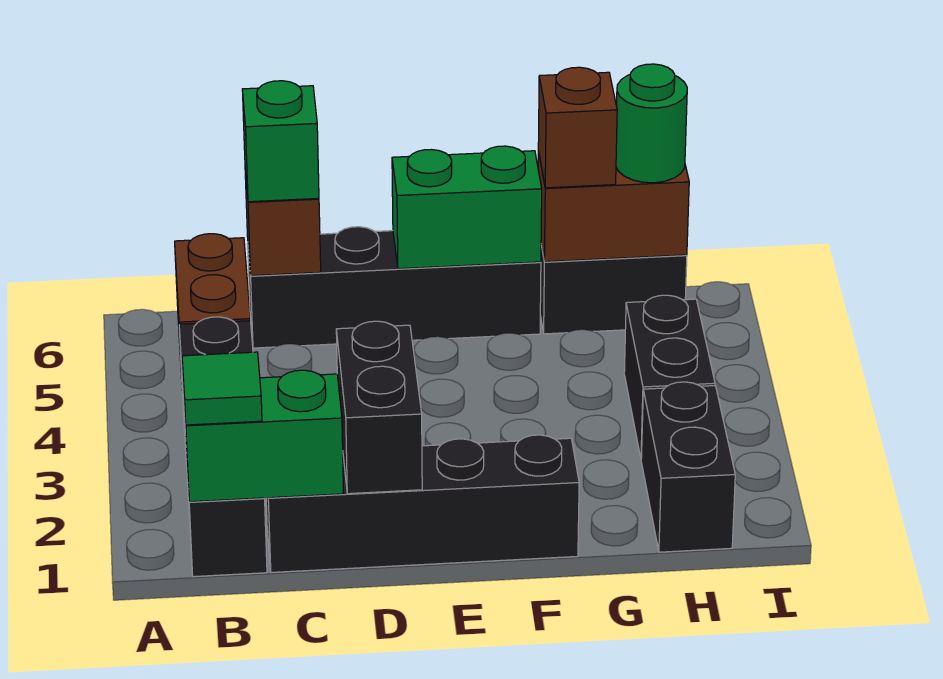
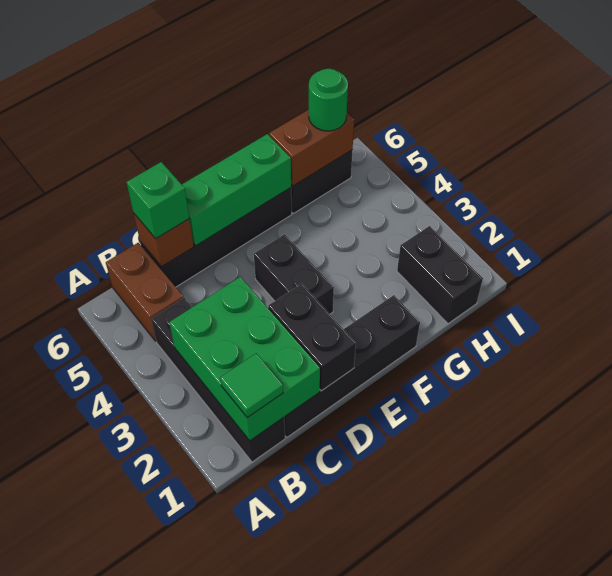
green brick B1:C1 level 2 -> green brick B1:C3 level 2
green brick E6:F6 level 2 -> green brick D6:F6 level 2
brown brick G6 level 3 -> none
black brick H3:H4 level 1 -> black brick E3:E4 level 1

